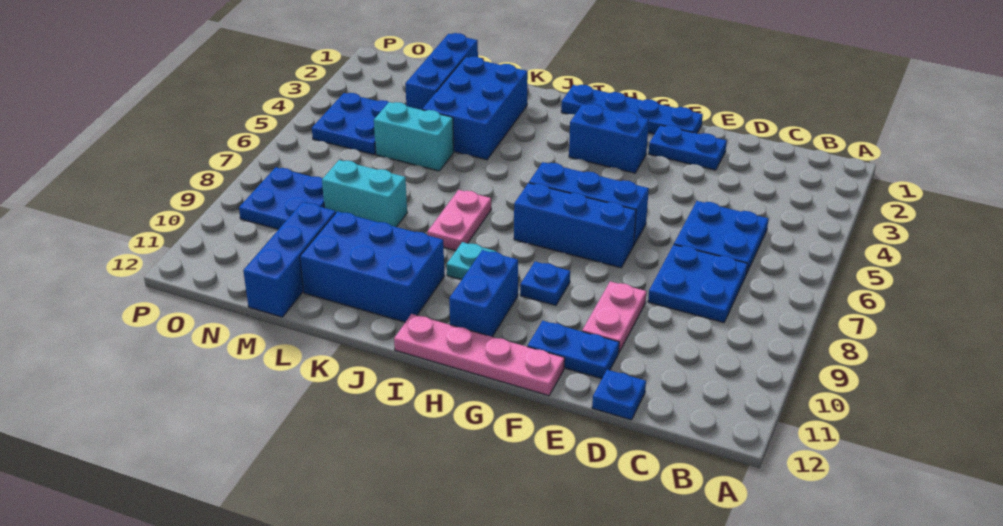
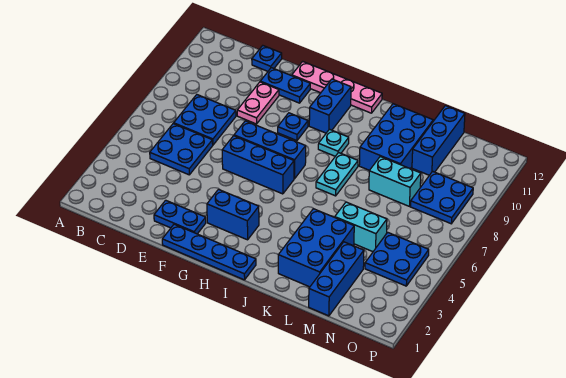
pink plate J7:J8 level 1 -> cyan plate J7:J8 level 1
blue brick J10:L11 level 1 -> blue brick K9:L11 level 1

